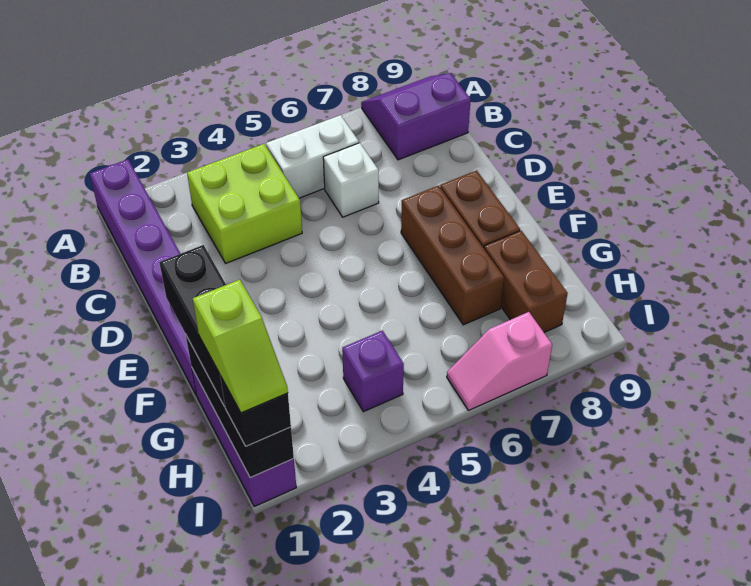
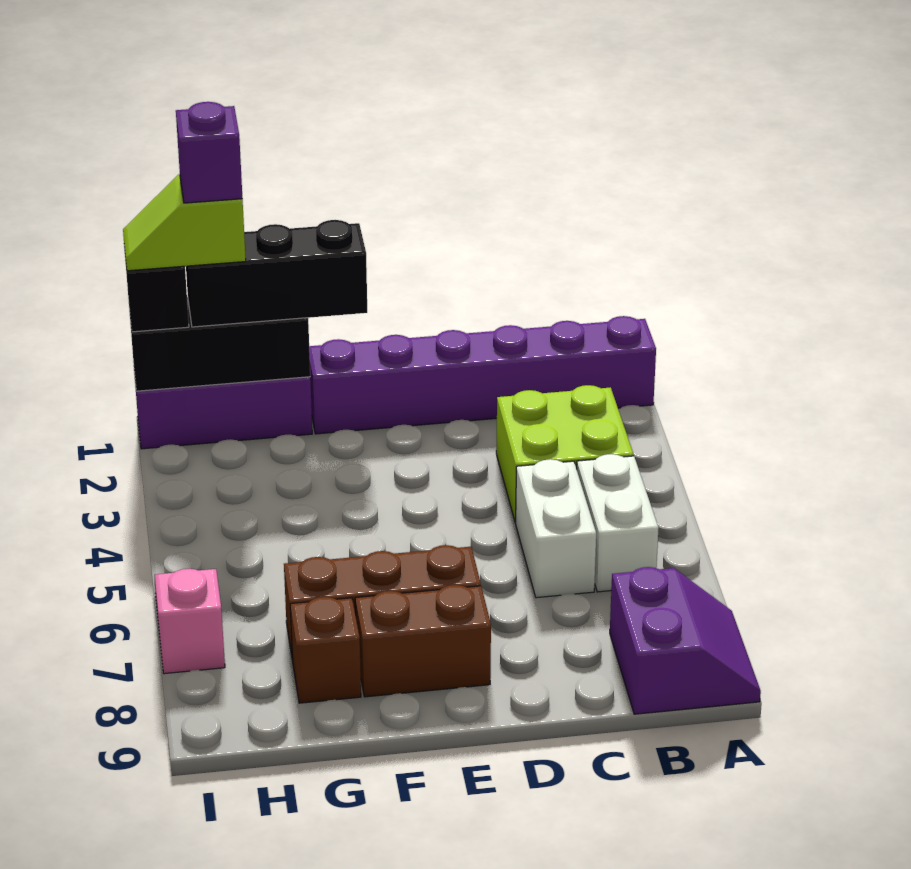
white brick C6 level 1 -> white brick C5:C6 level 1
brown brick G8:H8 level 1 -> brown brick G8 level 1
purple brick H4 level 1 -> purple brick H1 level 5

